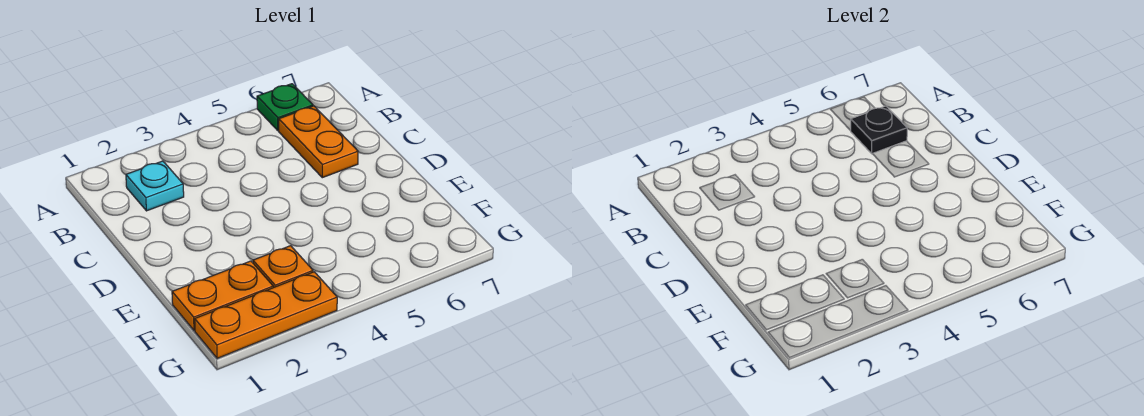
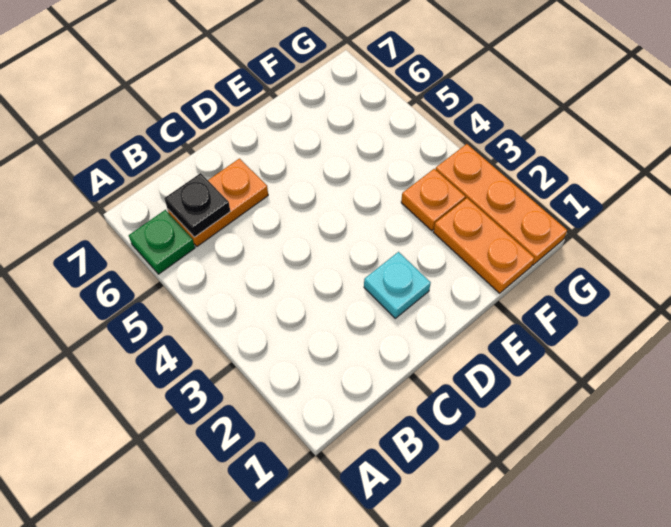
cyan plate B2 level 1 -> cyan plate D2 level 1

